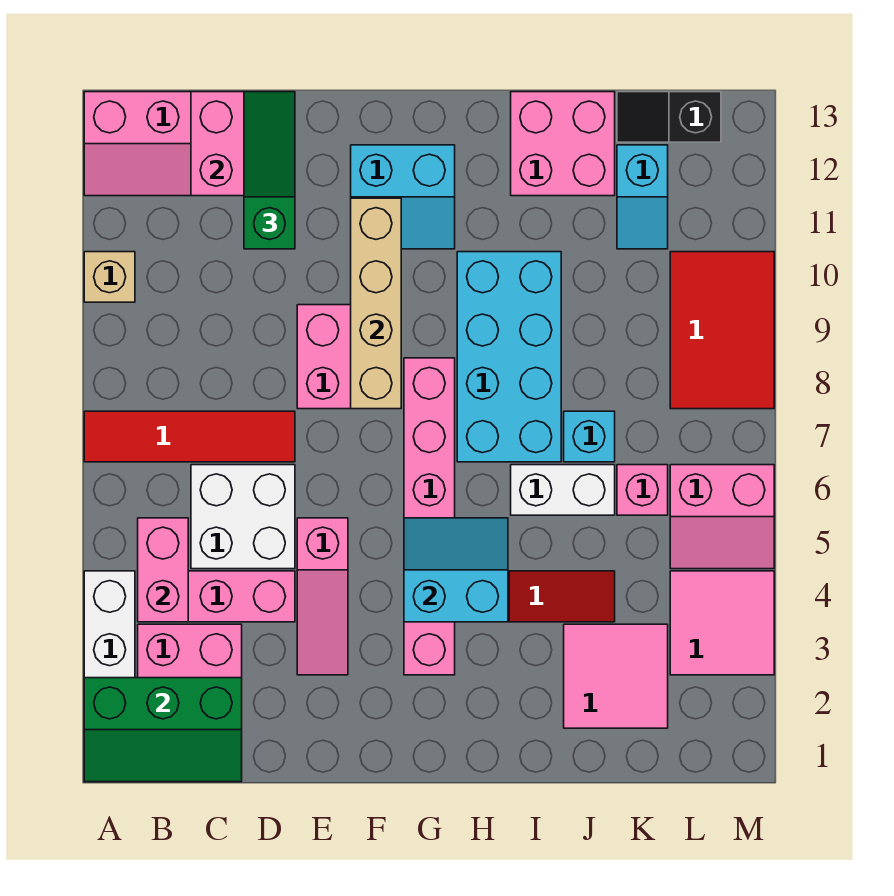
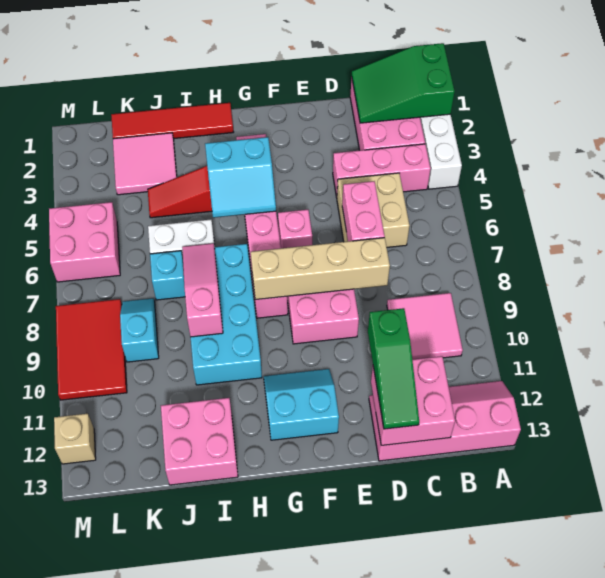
green slope A1:C2 level 2 top 2 -> green slope A1:C2 level 2 top A
red tile A7:D7 level 1 -> red tile H1:K1 level 1
tan brick A10 level 1 -> tan brick M12 level 1
pink brick B4:B5 level 2 -> pink brick D6:D7 level 2
white brick C5:D6 level 1 -> tan brick C5:D6 level 1
pink slope E3:E5 level 1 top 5 -> pink slope I7:I9 level 2 top 9
tan brick F8:F11 level 2 -> tan brick D8:G8 level 2
pink brick K6 level 1 -> pink brick F6 level 1
cyan slope K11:K12 level 1 top 12 -> cyan slope K8:K9 level 1 top 9
black slope K13:L13 level 1 top L -> none
pink tile L3:M4 level 1 -> pink tile B9:C10 level 1
pink slope L5:M6 level 1 top 6 -> pink brick L5:M6 level 1

